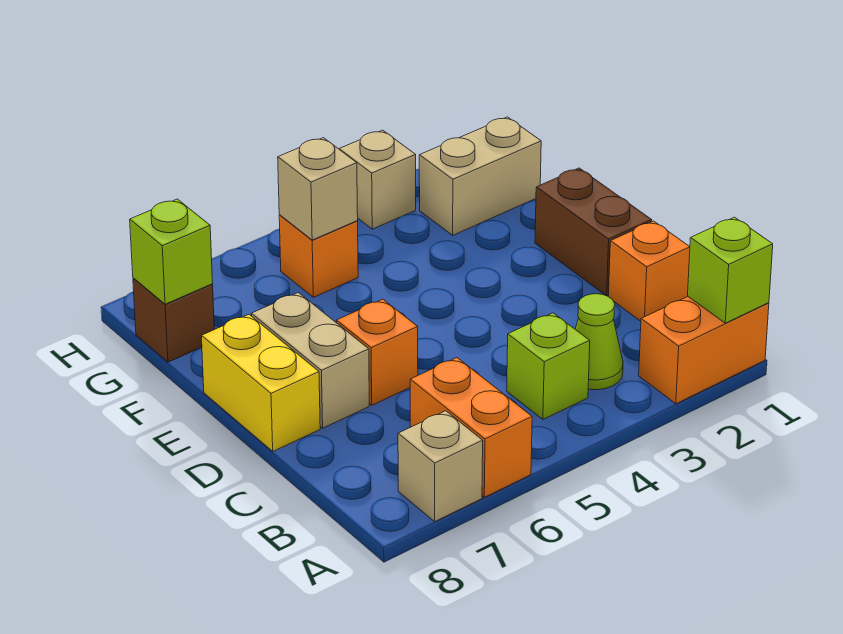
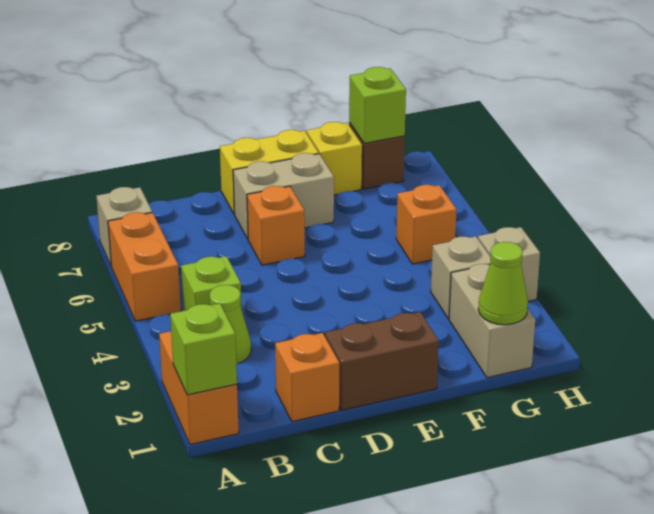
orange brick A6:B6 level 1 -> orange brick A5:A6 level 1
none -> yellow brick F8 level 1
none -> lime cone G1 level 2
tan brick G5 level 2 -> tan brick G3 level 1

